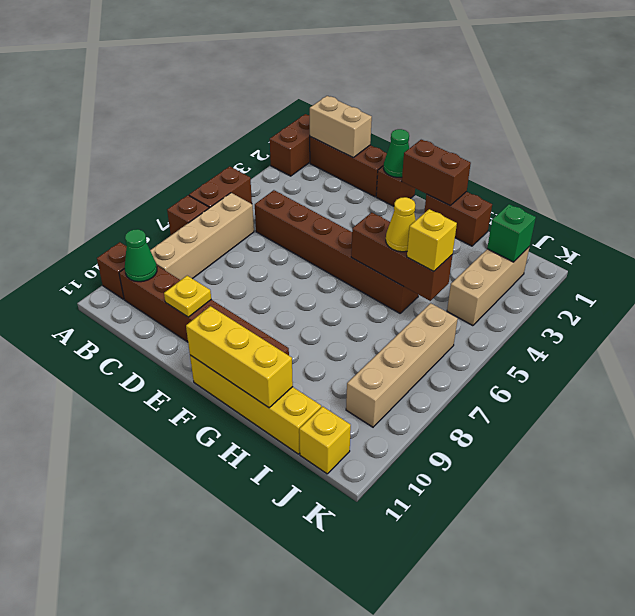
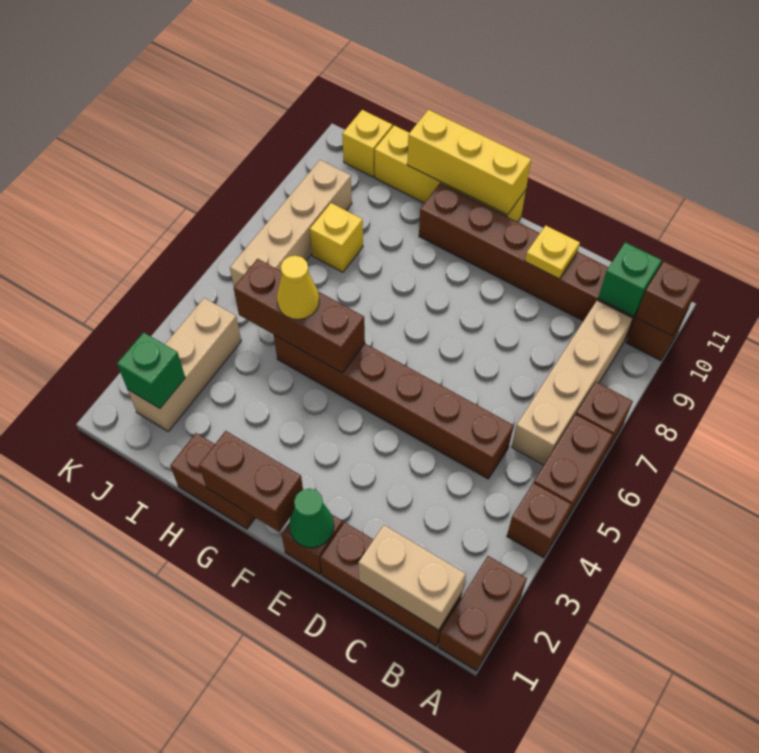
none -> brown brick A4 level 1
none -> brown brick A10 level 2
green cone B10 level 2 -> green brick B10 level 2
yellow brick I5 level 3 -> yellow brick I8 level 1

